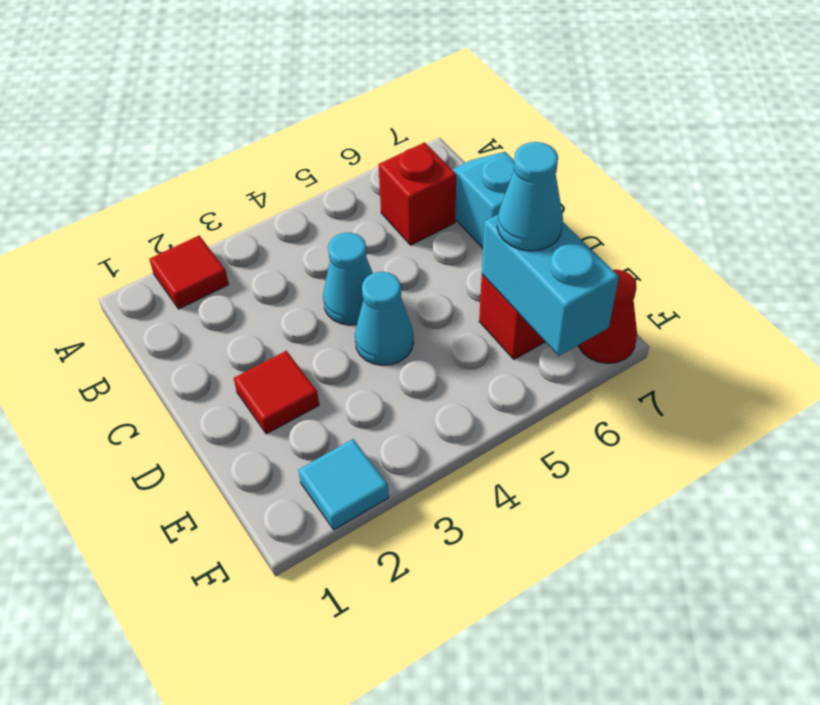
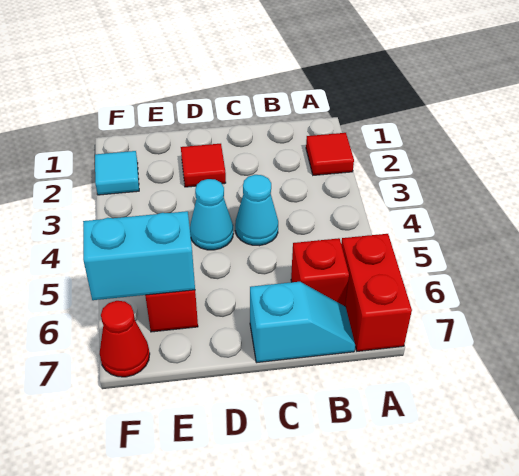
none -> red brick A6:A7 level 1
cyan cone E6 level 3 -> none

